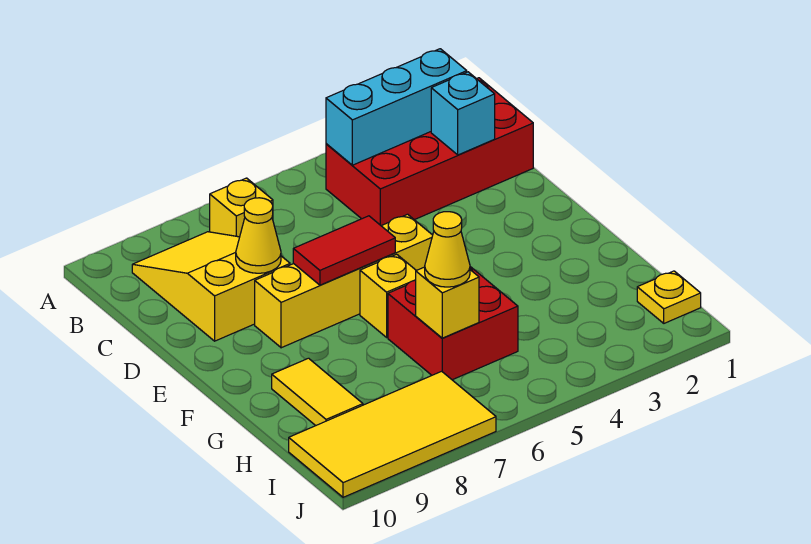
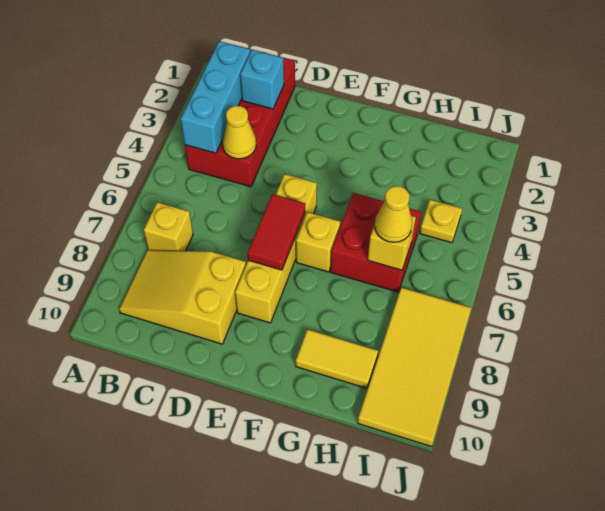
yellow cone D8 level 2 -> yellow cone C4 level 2
yellow plate I1 level 1 -> yellow plate I4 level 1

